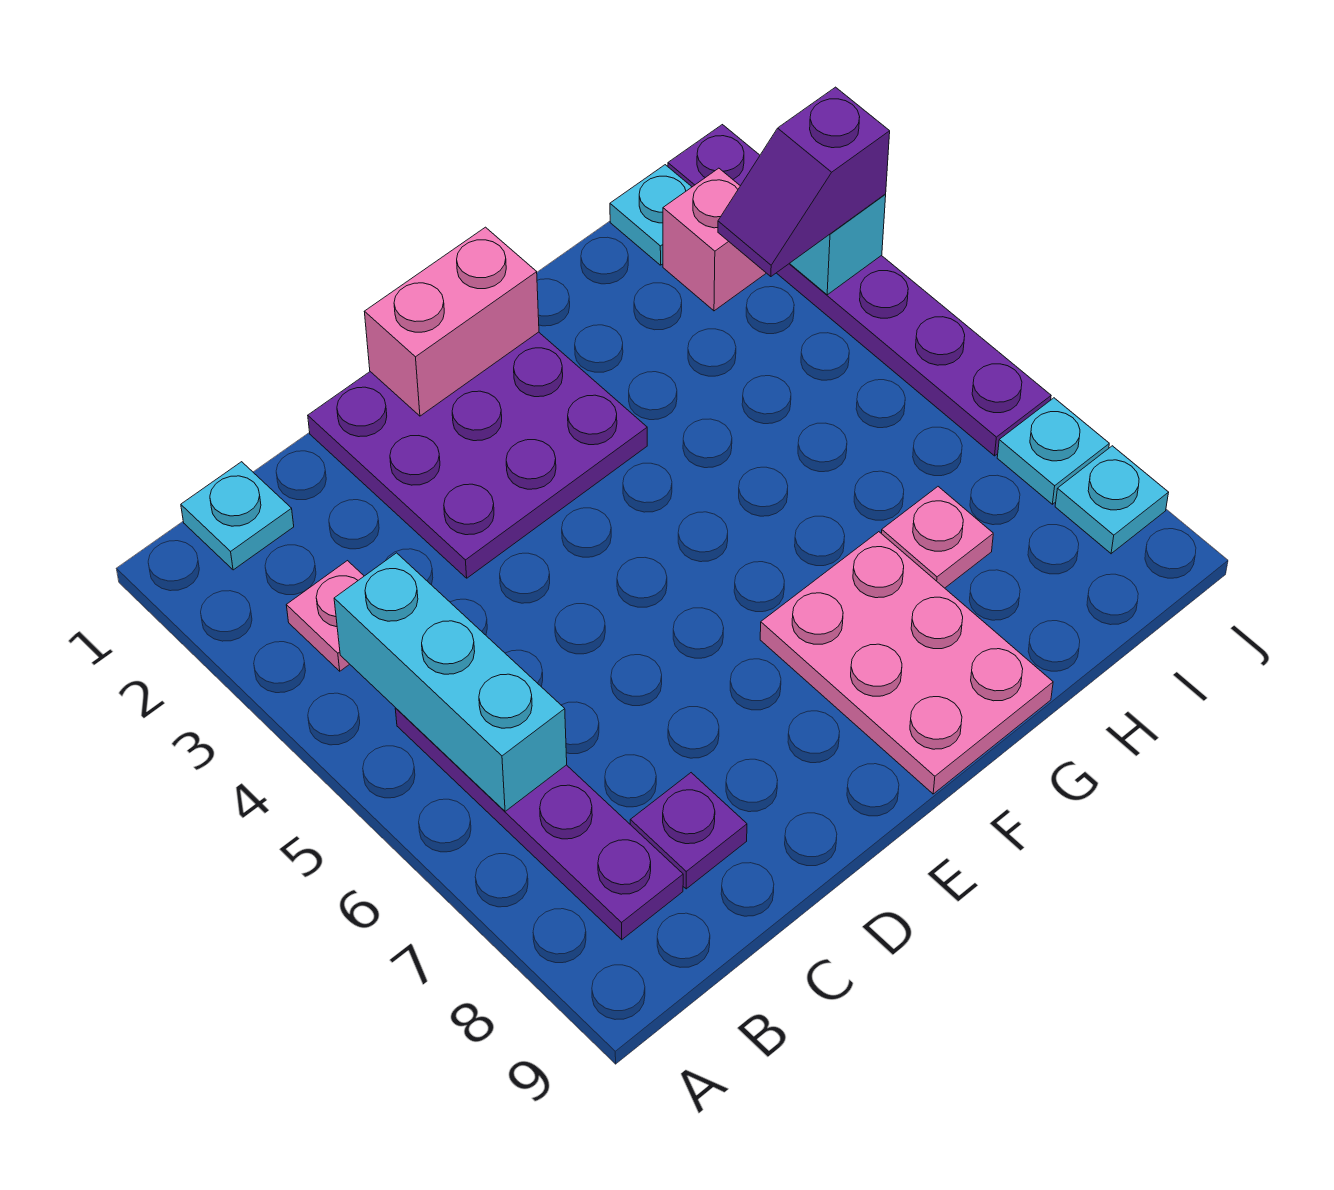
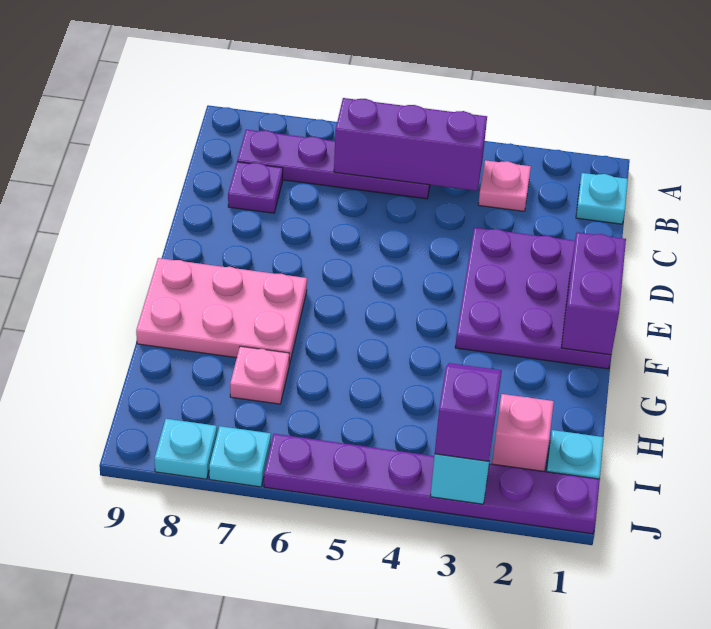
cyan brick B4:B6 level 2 -> purple brick B4:B6 level 2
pink brick E1:F1 level 2 -> purple brick E1:F1 level 2

